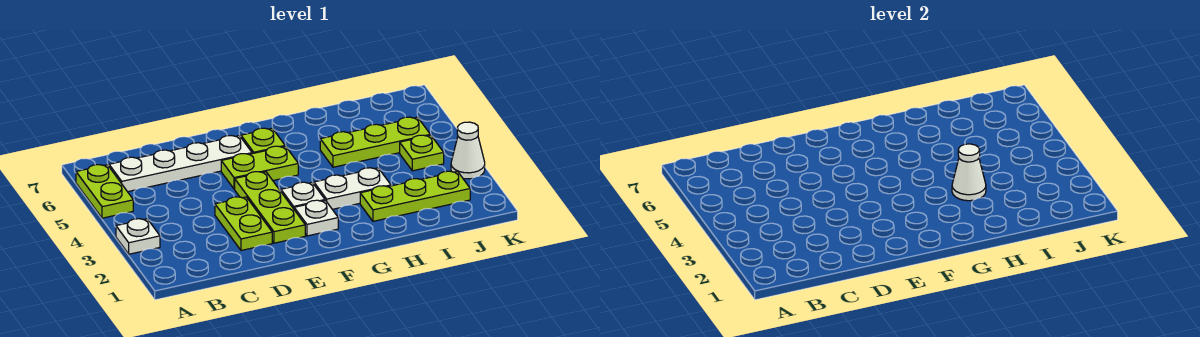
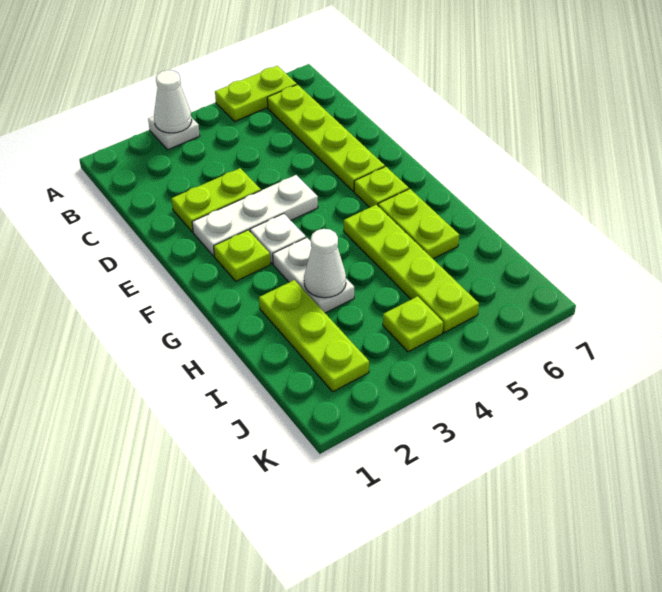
white plate B6:E6 level 1 -> lime plate B6:E6 level 1
lime plate E2:E4 level 1 -> white plate E2:E4 level 1
lime plate E5:F5 level 1 -> lime plate G6:H6 level 1
white plate F2 level 1 -> lime plate F2 level 1
lime plate H5:J5 level 1 -> lime plate G5:J5 level 1
white cone K3 level 1 -> white cone A3 level 2

